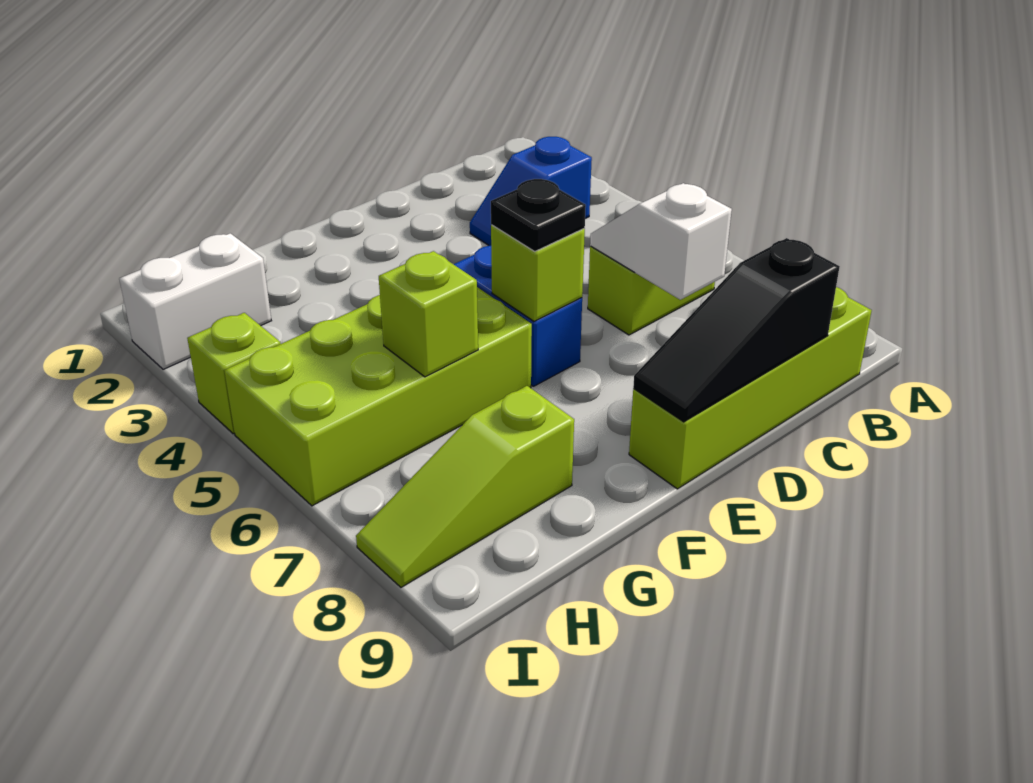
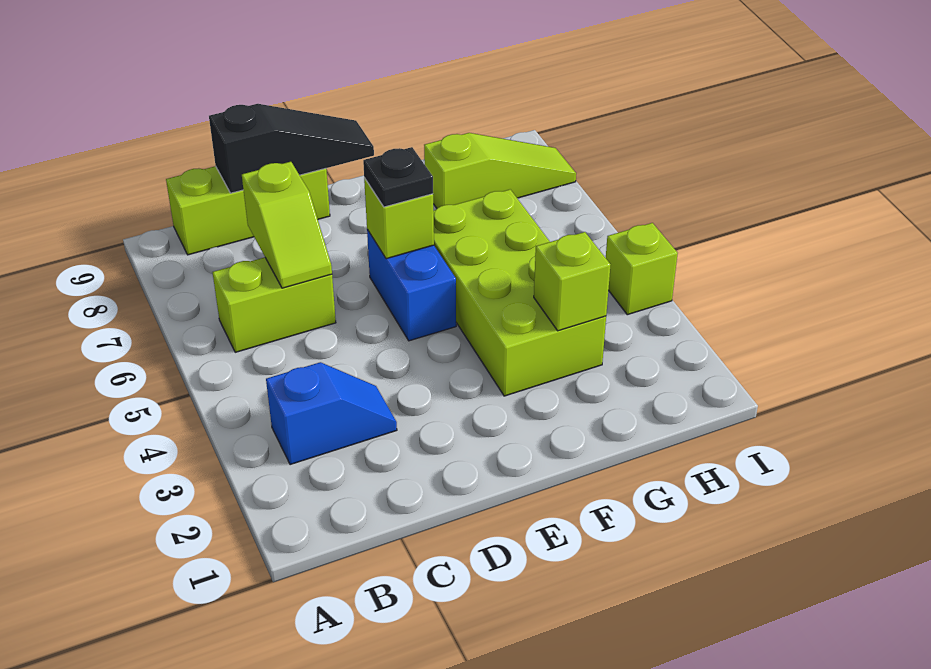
lime brick B9:E9 level 1 -> lime brick B9:D9 level 1
white slope C6:C7 level 2 top 7 -> lime slope C6:C7 level 2 top 7
lime brick F5:I6 level 1 -> lime brick F3:G6 level 1
lime brick G6 level 2 -> lime brick G3 level 2
white brick H2:I2 level 1 -> none

